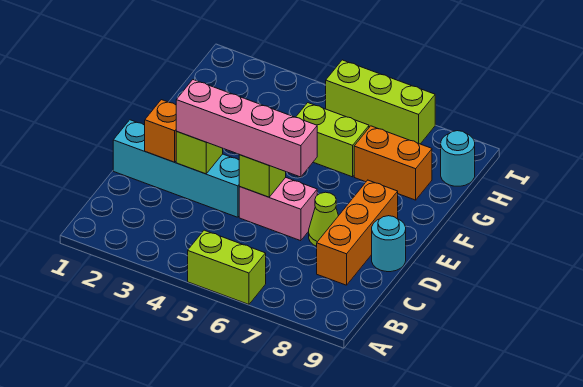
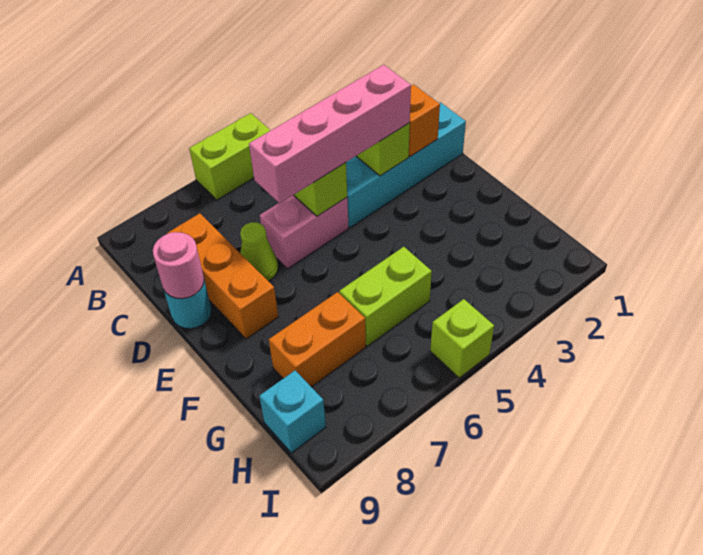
none -> pink round brick D9 level 2
cyan round brick H9 level 1 -> cyan brick H9 level 1
lime brick I5:I7 level 1 -> lime brick I5 level 1

